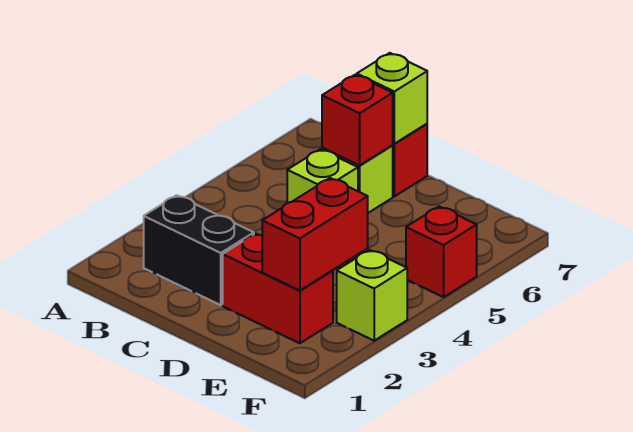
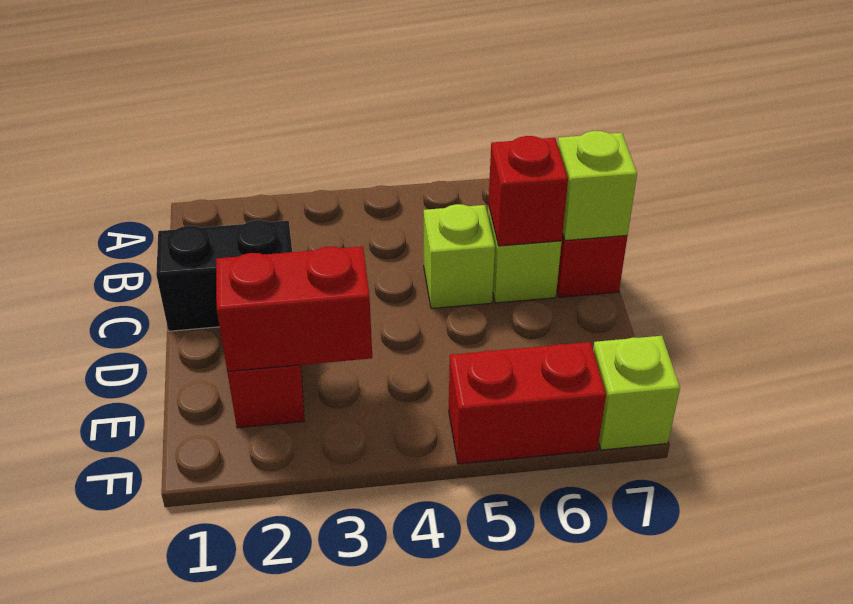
black brick B2:C2 level 1 -> black brick C1:C2 level 1
lime brick F3 level 1 -> lime brick F7 level 1
red brick F5 level 1 -> red brick F5:F6 level 1

